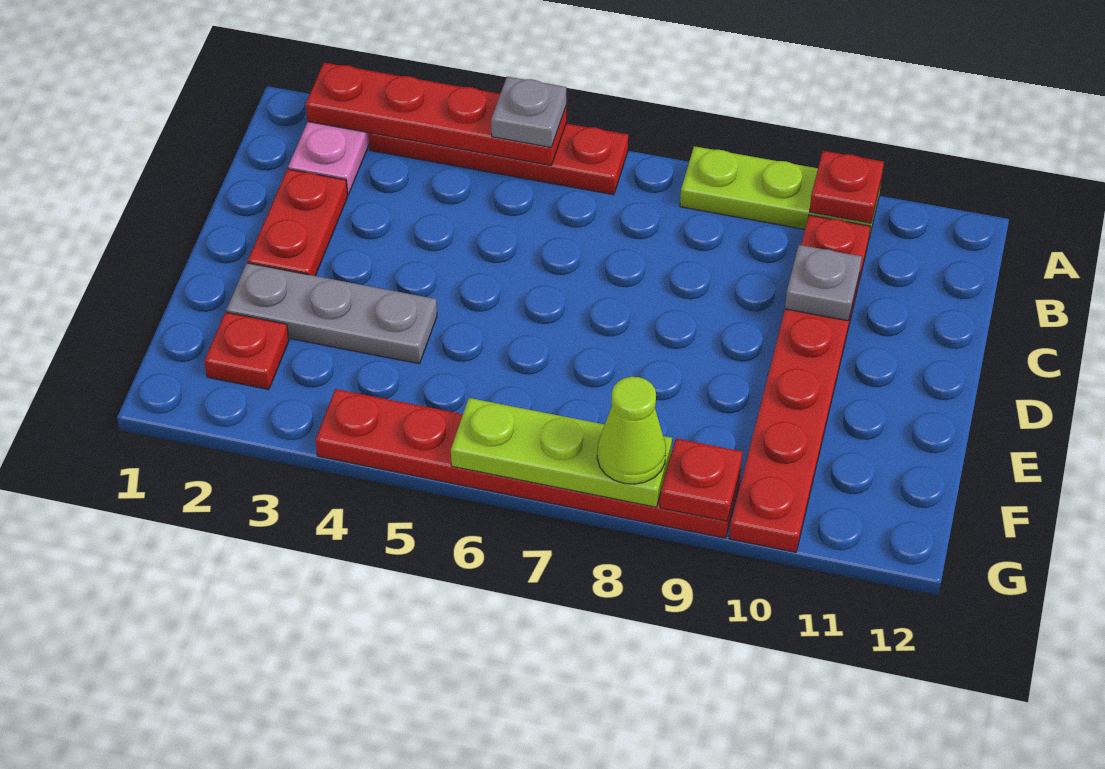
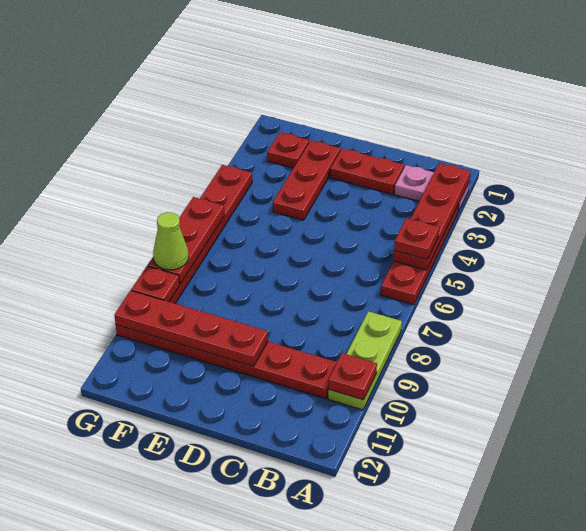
grey plate A5 level 3 -> red plate A5 level 3
grey plate C10 level 2 -> none
none -> red plate D10:G10 level 2
grey plate E2:E4 level 1 -> red plate E2:E4 level 1
lime plate G6:G8 level 2 -> red plate G6:G8 level 2

